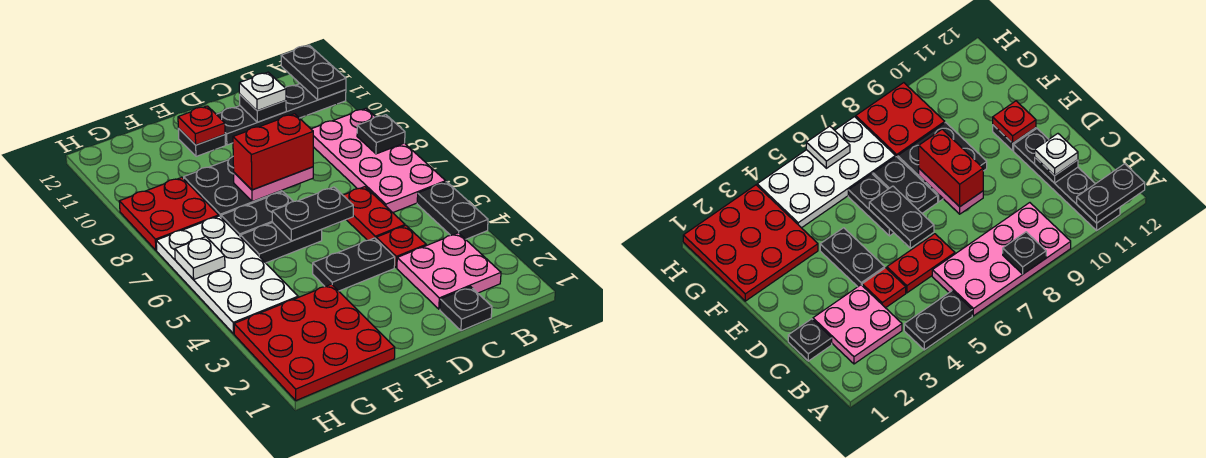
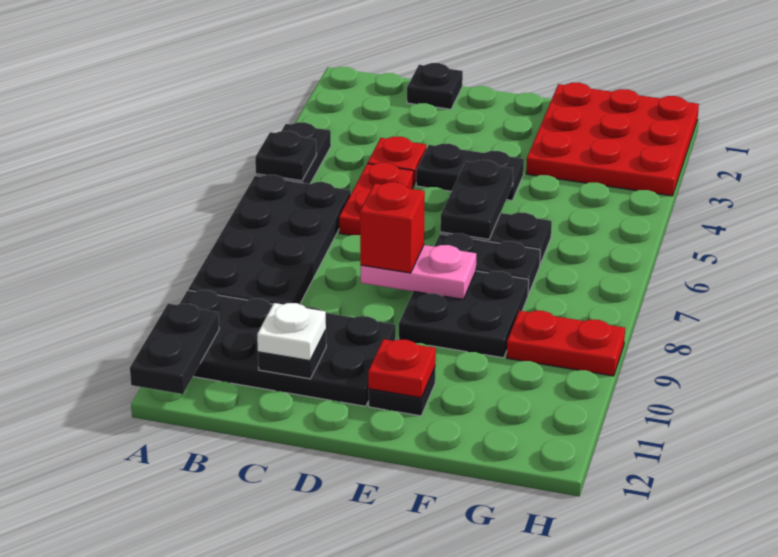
pink plate A6:B9 level 1 -> black plate A6:B9 level 1
black plate A8 level 2 -> black plate A5 level 2
black plate A11:D11 level 1 -> black plate A10:D11 level 1
pink plate B2:C3 level 1 -> none
black plate D6:E6 level 2 -> black plate E5:E6 level 2
red brick D8:E8 level 3 -> red brick D8 level 3
white plate G4:H7 level 1 -> none
red plate G8:H9 level 1 -> red plate G9:H9 level 1
white plate H6 level 2 -> none

